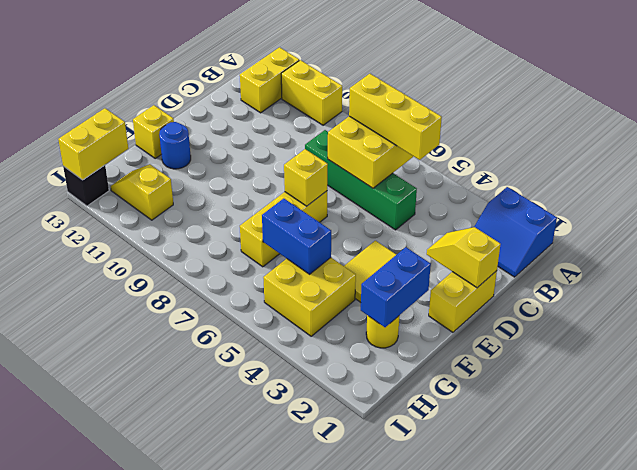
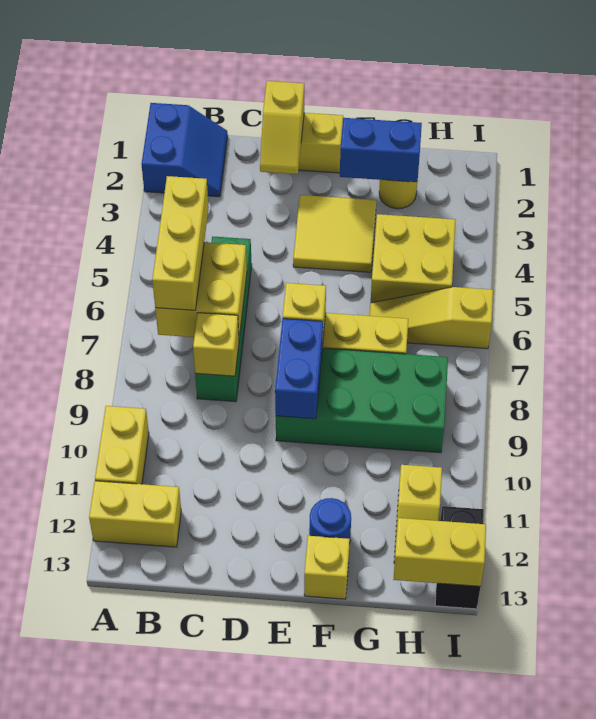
none -> yellow brick C8 level 2
none -> green brick E8:H9 level 1
blue brick G5:G6 level 2 -> blue brick E8:E9 level 2
none -> yellow slope G6:I6 level 1 top I
black brick I13 level 1 -> black brick I12:I13 level 1

